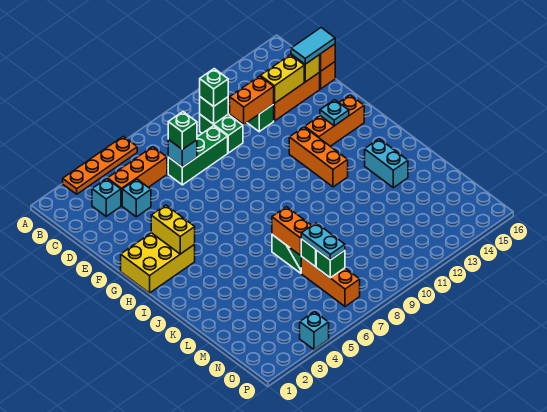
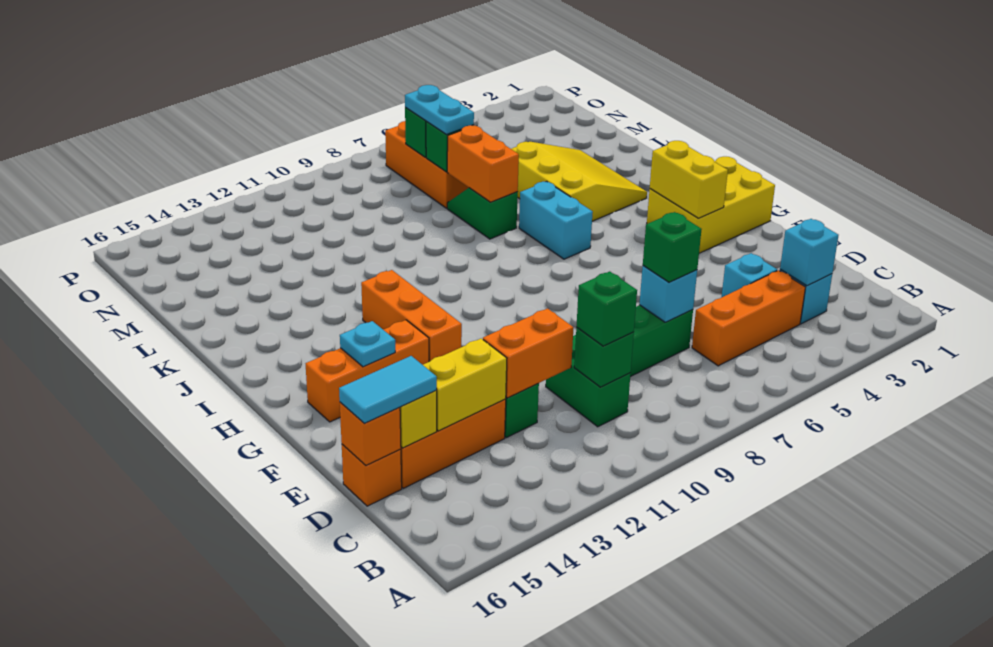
orange plate A3:A6 level 1 -> none
none -> yellow slope J3:L5 level 1 top 5
cyan brick J14:K14 level 1 -> cyan brick I6:J6 level 1
cyan brick P4 level 1 -> cyan brick C3 level 2

